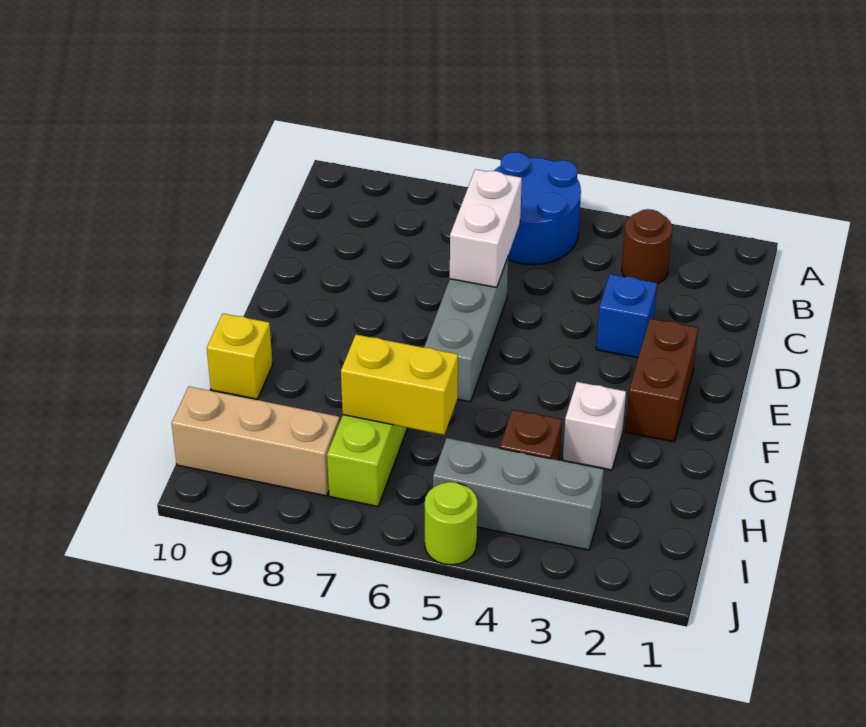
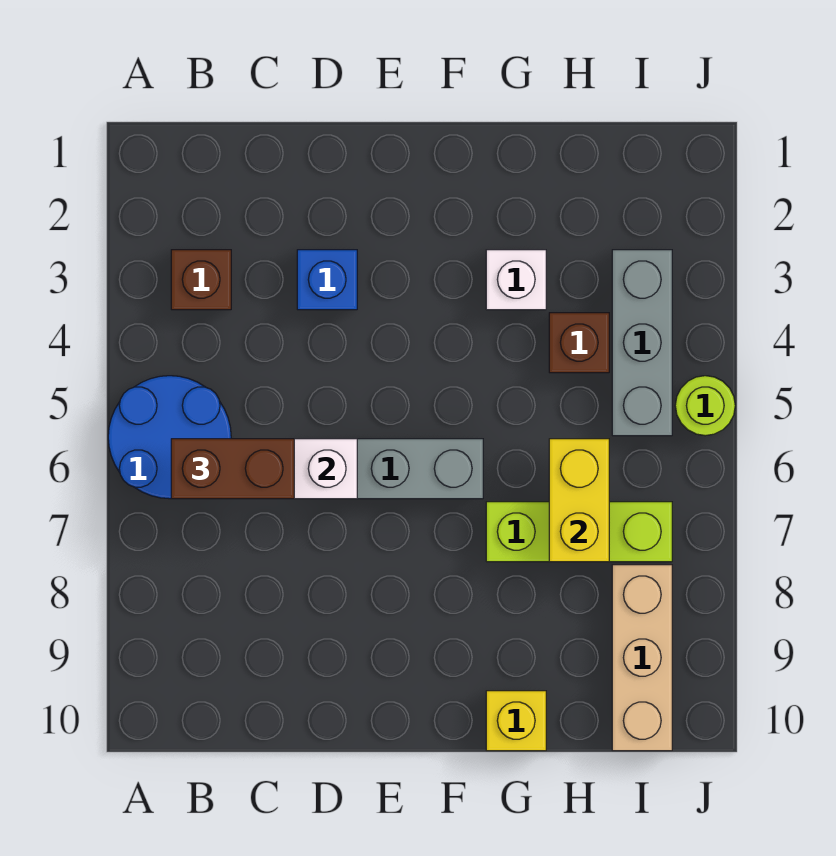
brown round brick B3 level 1 -> brown brick B3 level 1
brown brick E2:F2 level 1 -> brown brick B6:C6 level 3

